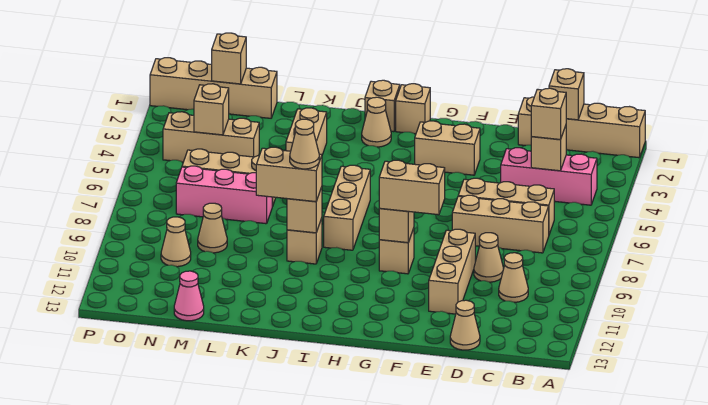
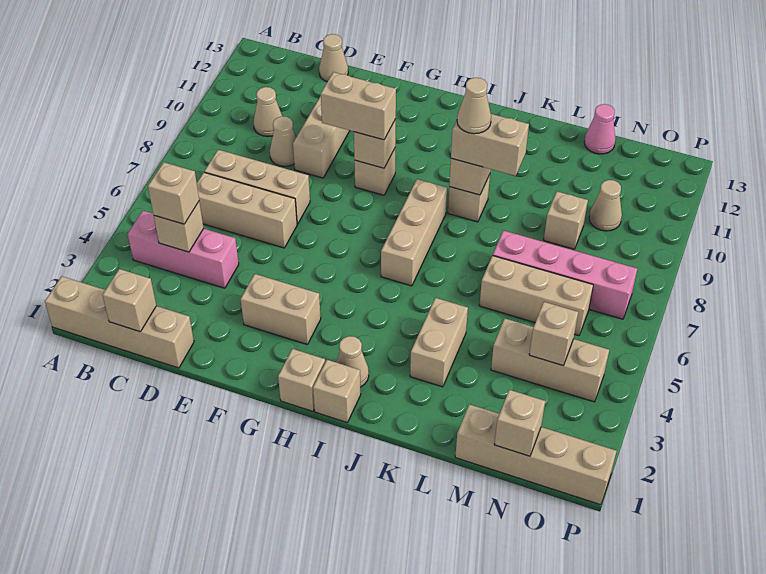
pink brick L7:N7 level 1 -> pink brick L7:O7 level 1
tan cone M9 level 1 -> tan brick M9 level 1

